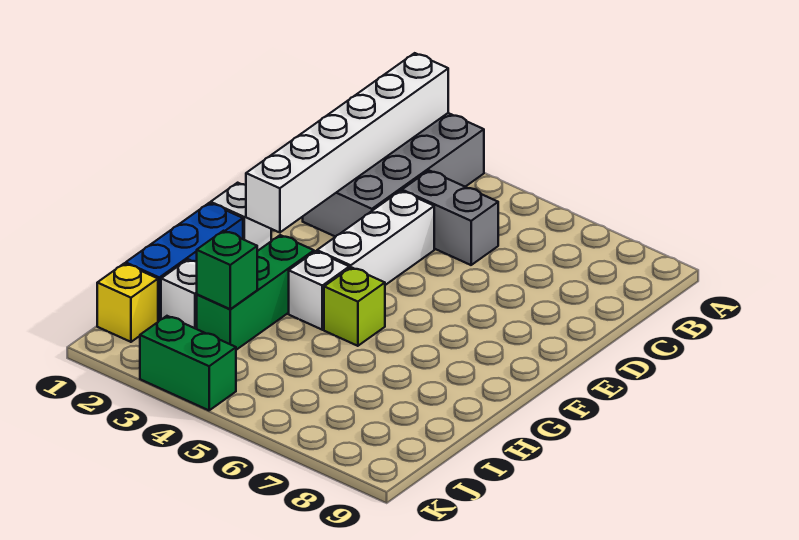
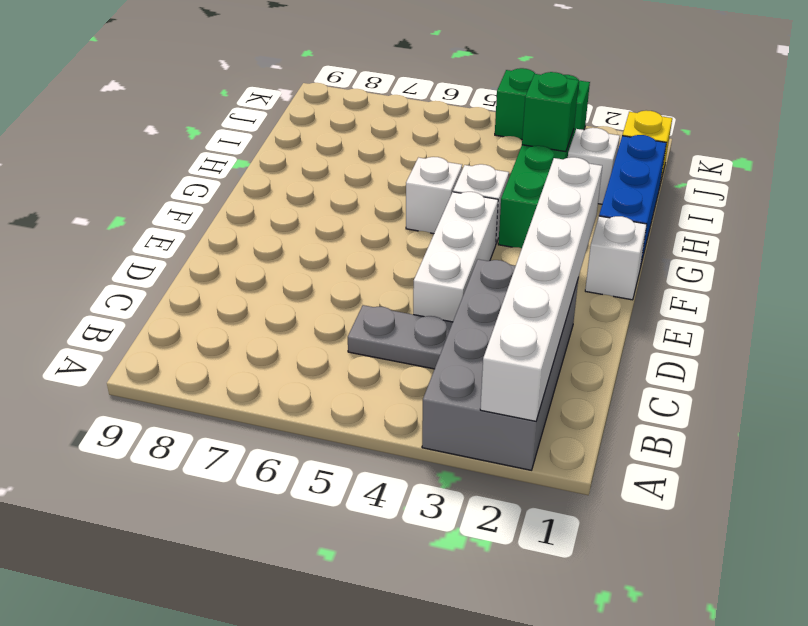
grey brick C4:C5 level 1 -> grey plate C4:C5 level 1
lime brick G5 level 1 -> white brick G5 level 1

